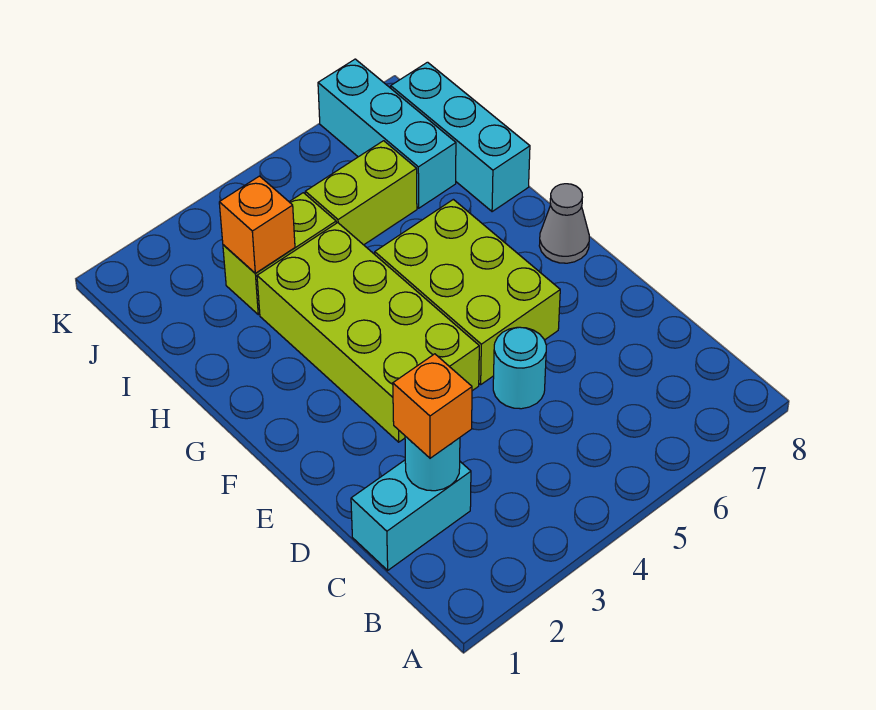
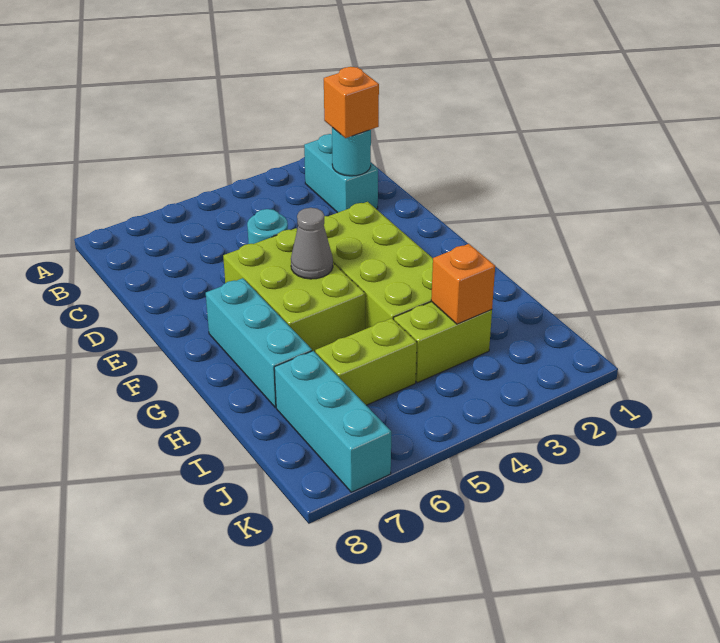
cyan brick C1:C2 level 1 -> cyan brick B2:C2 level 1
grey cone F8 level 1 -> grey cone F5 level 2
cyan brick H8:J8 level 1 -> cyan brick F7:H7 level 1

